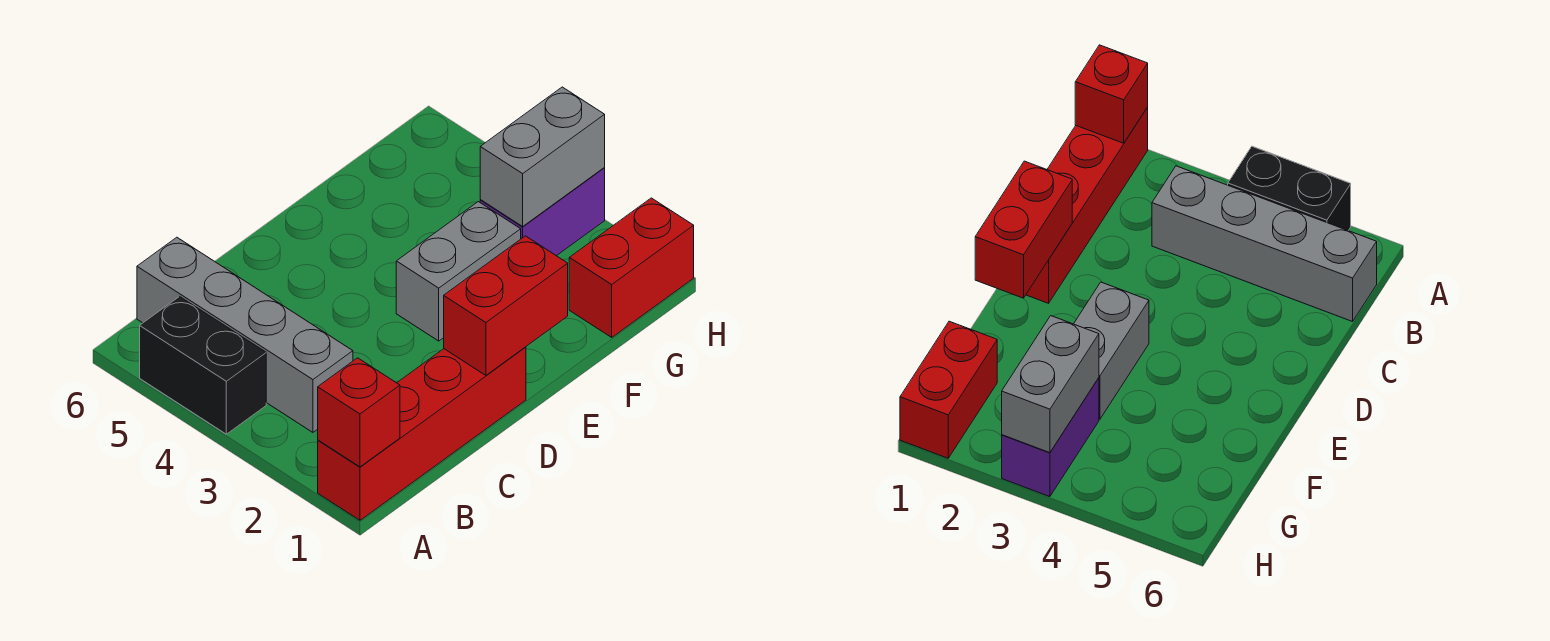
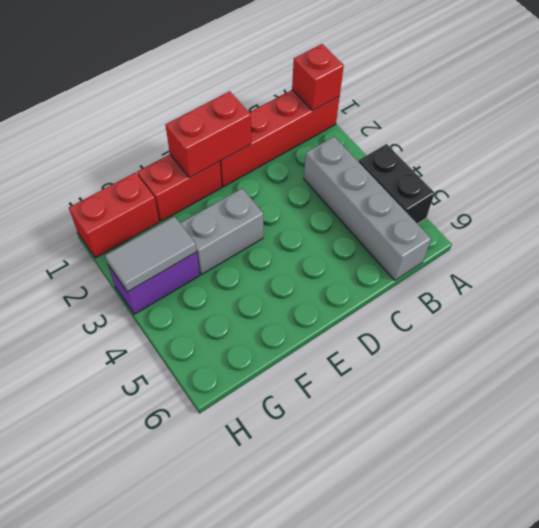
none -> red brick E1:F1 level 1
grey brick G3:H3 level 2 -> grey tile G3:H3 level 2

